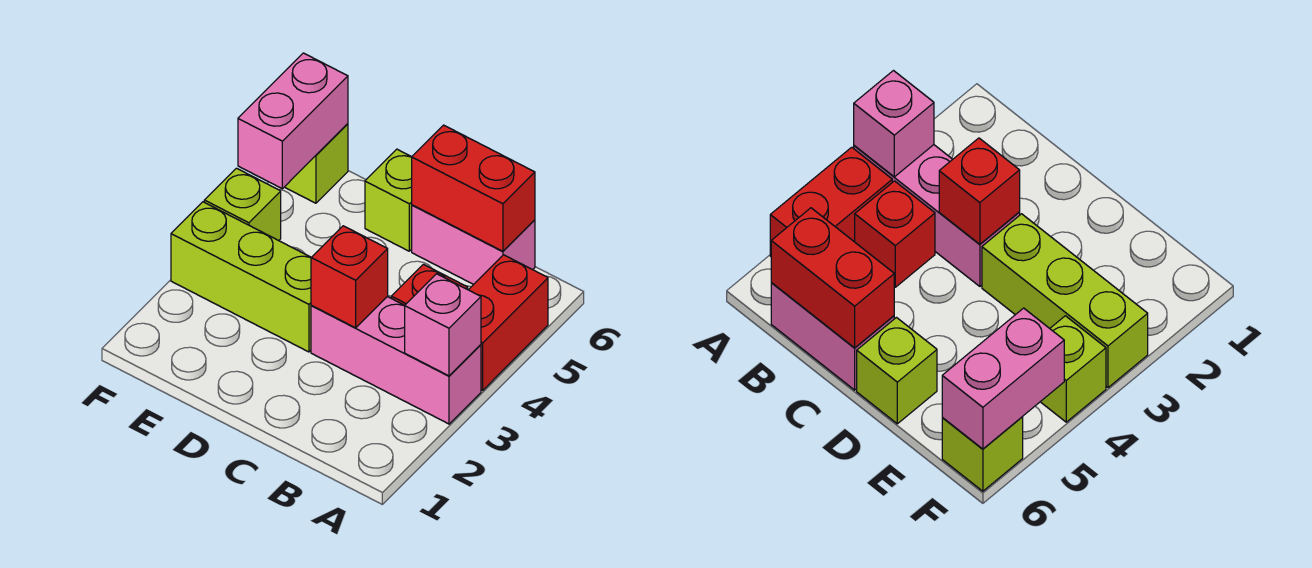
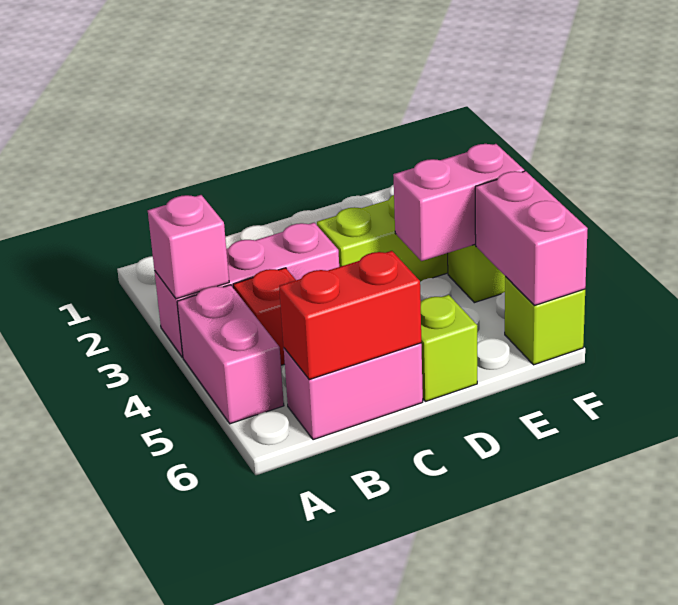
red brick A4:A5 level 1 -> pink brick A4:A5 level 1
red brick C3 level 2 -> none
none -> pink brick E4:F4 level 2

